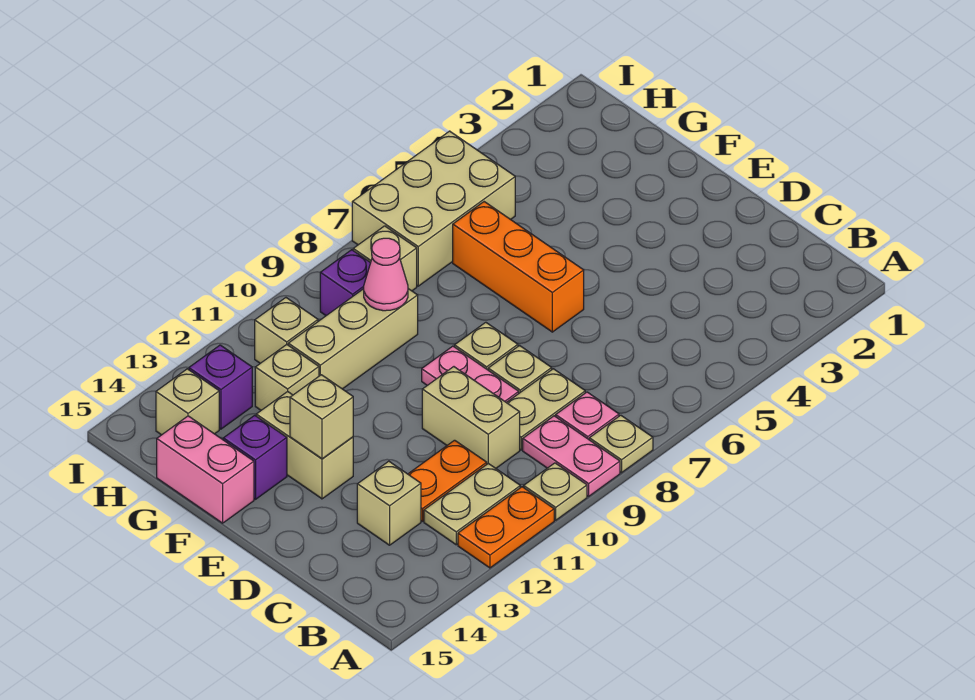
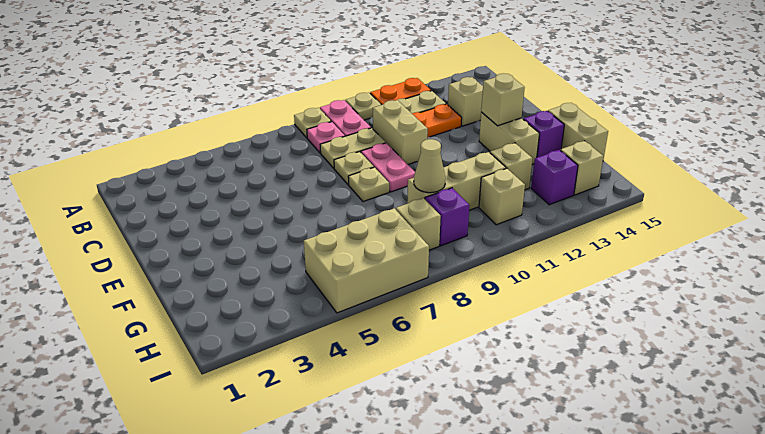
orange brick E6:G6 level 1 -> none
pink brick F15:G15 level 1 -> tan brick F15:G15 level 1
pink cone G9 level 2 -> tan cone G9 level 2

